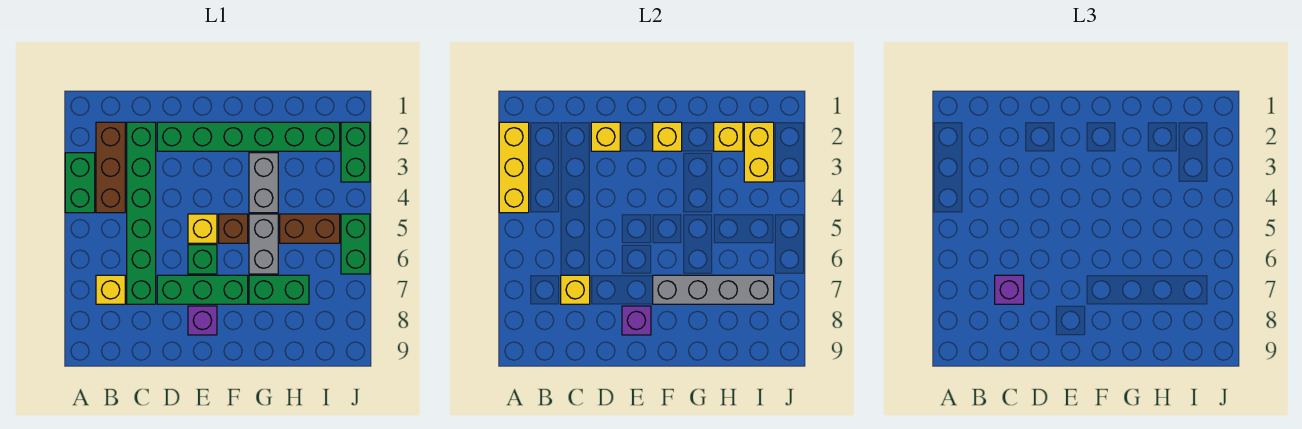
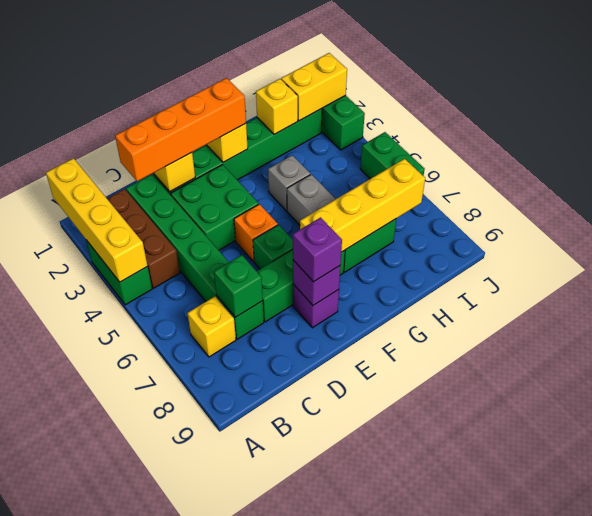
yellow brick A2:A4 level 2 -> yellow brick A1:A4 level 2
none -> orange brick C2:F2 level 3
yellow brick C7 level 2 -> green brick C7 level 2
purple brick C7 level 3 -> purple brick E8 level 3
none -> green brick D3:E4 level 1
yellow brick E5 level 1 -> orange brick E5 level 1
brown brick F5 level 1 -> none
grey brick F7:I7 level 2 -> yellow brick F7:I7 level 2
grey brick G3:G4 level 1 -> grey brick G4 level 1
brown brick H5:I5 level 1 -> none
yellow brick I2:I3 level 2 -> yellow brick I2:J2 level 2

